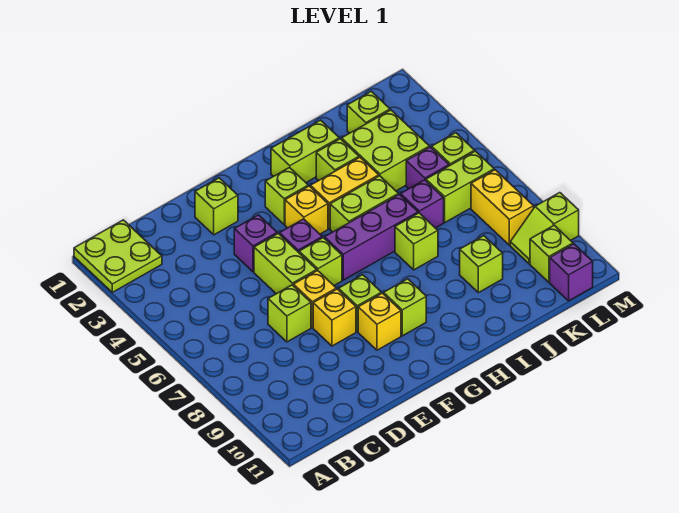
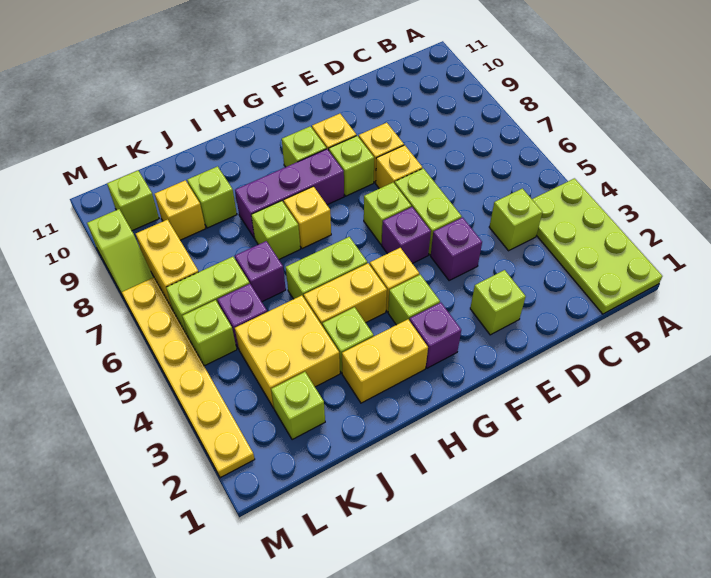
lime plate A1:B2 level 1 -> lime plate A1:B4 level 1
lime brick D7 level 1 -> lime brick C4 level 1
purple brick G6:I6 level 1 -> purple brick G8:I8 level 1
lime brick H2:I2 level 1 -> yellow brick H2:I2 level 1
none -> yellow brick H7 level 1
lime brick J3:K4 level 1 -> yellow brick J3:K4 level 1
none -> yellow brick K9 level 1
lime slope L9:M9 level 1 top M -> lime slope M8:M9 level 1 top 9
purple brick L11 level 1 -> purple brick G2 level 1
none -> yellow plate M2:M7 level 1

